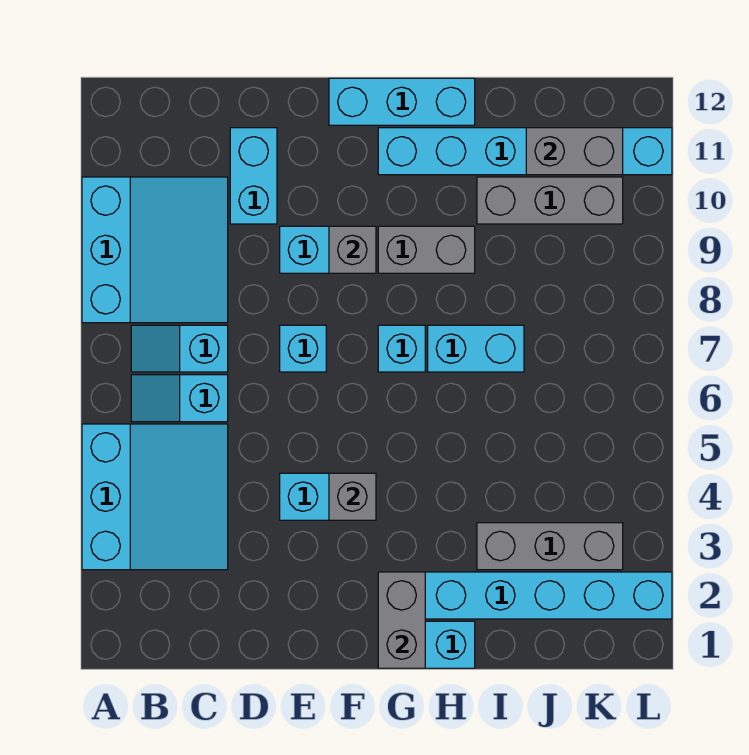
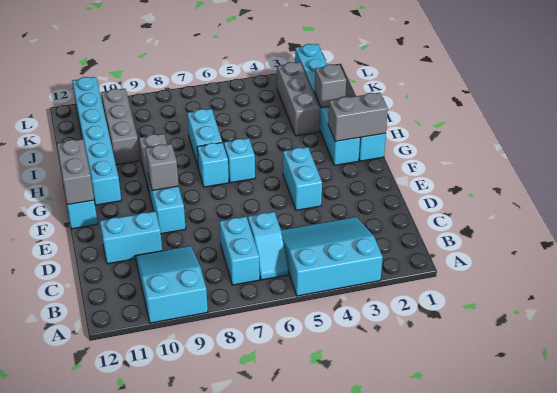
cyan slope A8:C10 level 1 top A -> cyan slope A9:C10 level 1 top A
cyan slope B7:C7 level 1 top C -> cyan brick B7:C7 level 1
cyan brick E7 level 1 -> cyan brick G6 level 1
grey brick F4 level 2 -> grey brick I2 level 2
grey brick J11:K11 level 2 -> grey brick F12:G12 level 2

